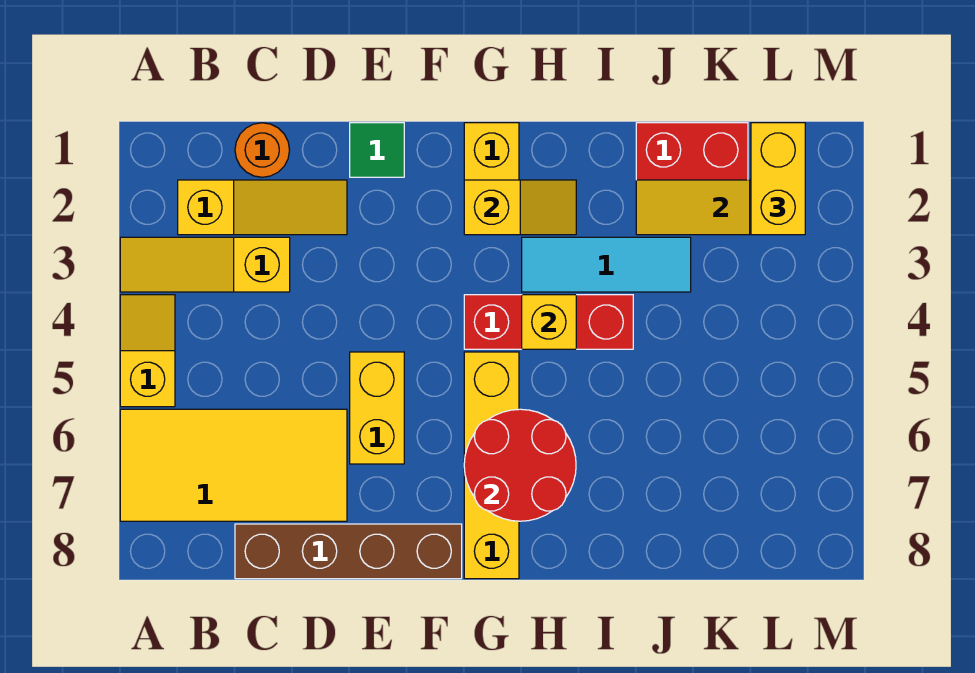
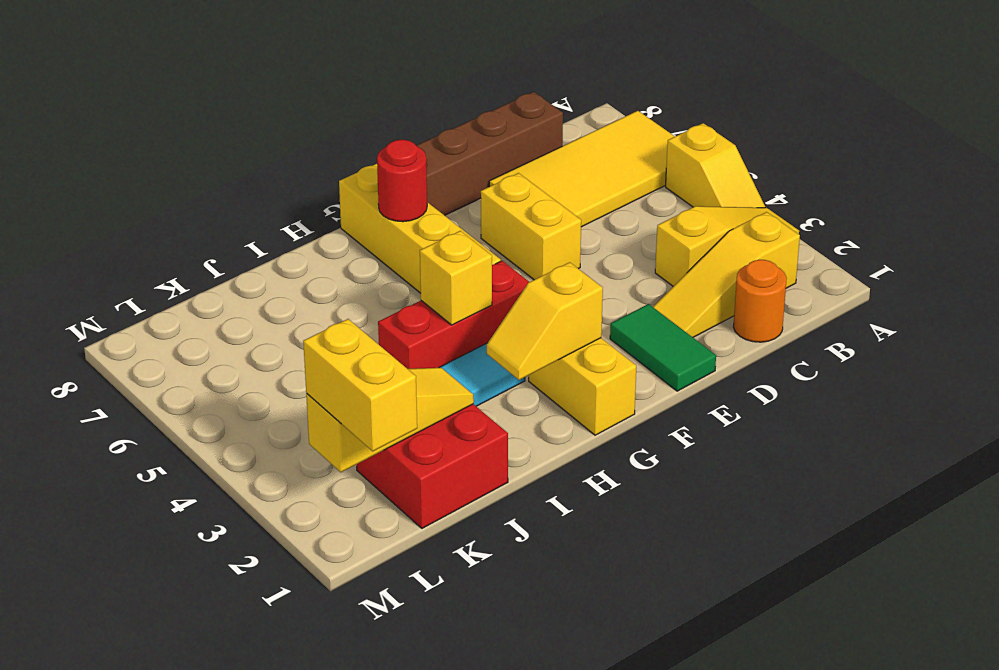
green tile E1 level 1 -> green tile E1:E2 level 1
red round brick G6:H7 level 2 -> red round brick G7 level 2

